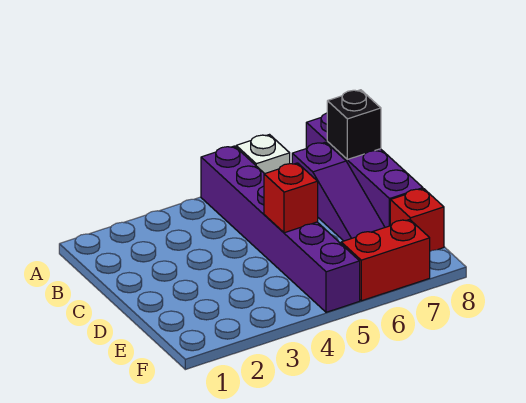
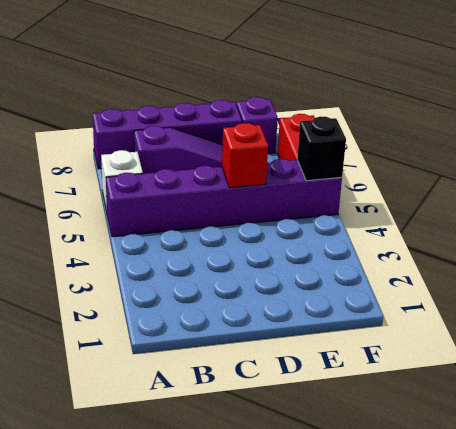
black brick B8 level 2 -> black brick F5 level 2
red brick E8 level 1 -> purple brick E8 level 1

